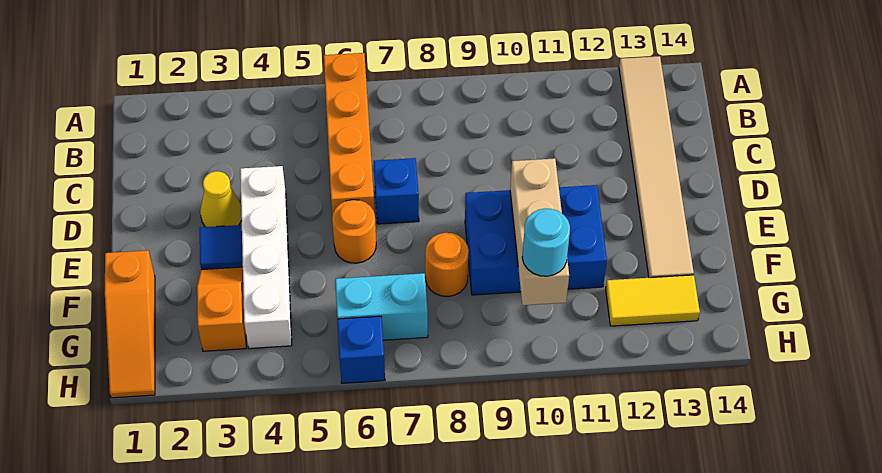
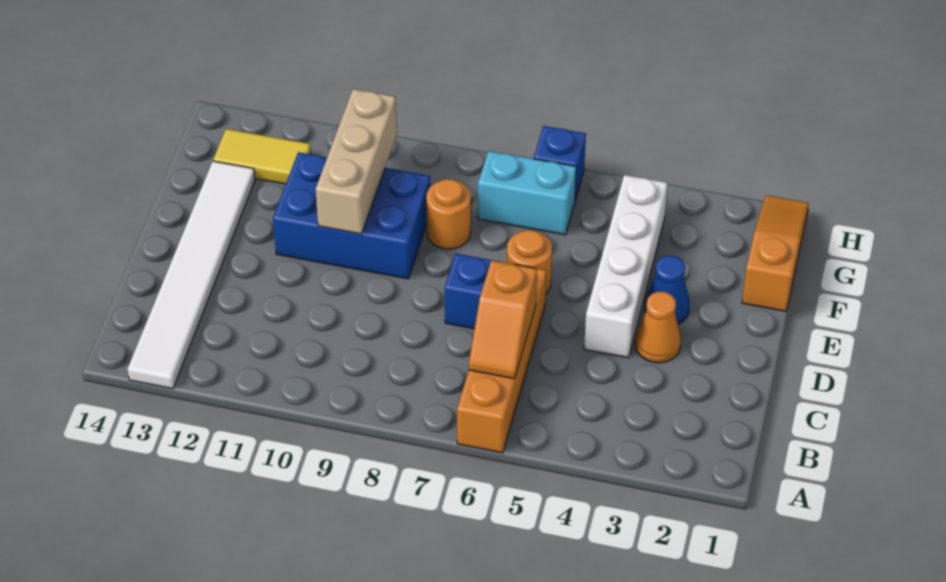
tan tile A13:F13 level 1 -> white tile A13:F13 level 1
yellow cone D3 level 1 -> orange cone D3 level 1
blue tile E3 level 1 -> blue cone E3 level 1
orange slope F3:G3 level 1 top G -> orange slope B6:C6 level 2 top C
cyan round brick G10 level 3 -> none

